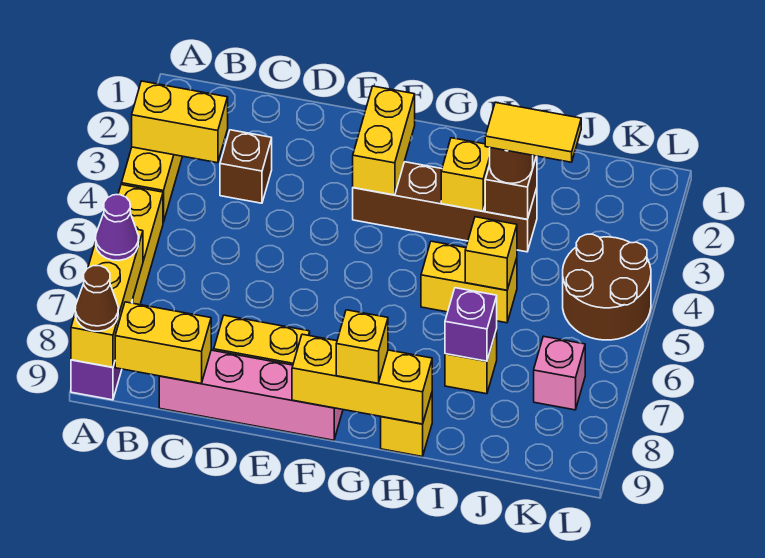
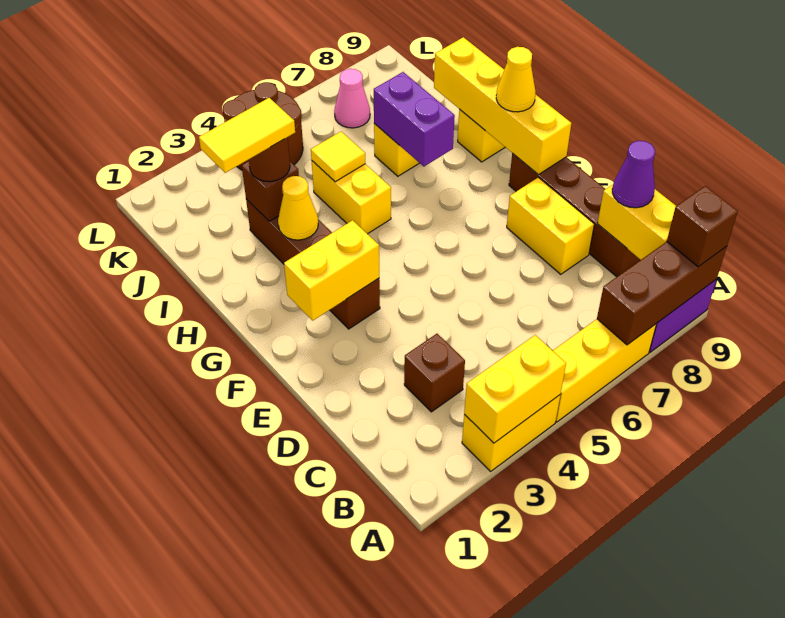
yellow brick A3:B3 level 2 -> yellow brick A3:A4 level 2
yellow brick A7:A9 level 2 -> brown brick A7:A9 level 2
purple cone A7 level 3 -> purple cone C9 level 3
brown cone A9 level 3 -> brown brick A9 level 3
pink brick C9:F9 level 1 -> brown brick C9:F9 level 1
yellow brick F9:H9 level 2 -> yellow brick F9:I9 level 2
yellow brick G9 level 3 -> yellow cone G9 level 3
yellow brick H3 level 2 -> yellow cone H3 level 2
yellow tile I3:J3 level 4 -> yellow tile I2:I3 level 4
yellow brick I5 level 2 -> yellow tile I5 level 2
purple brick I7 level 2 -> purple brick H7:I7 level 2
pink brick K7 level 1 -> pink cone K7 level 1

